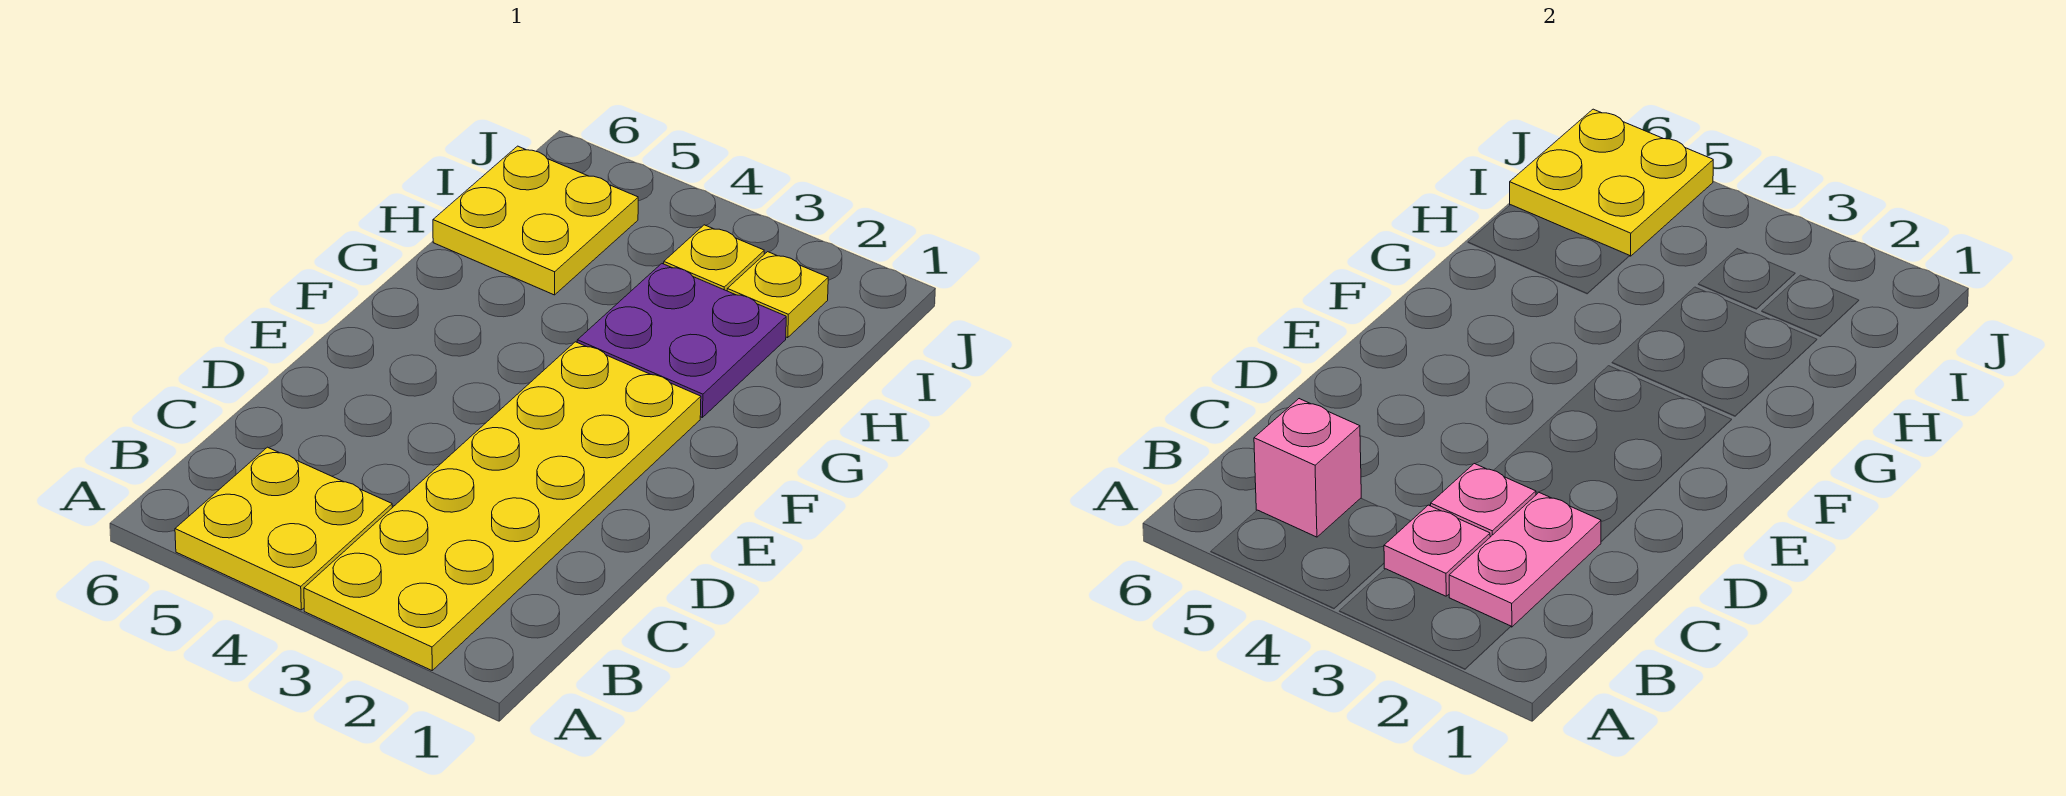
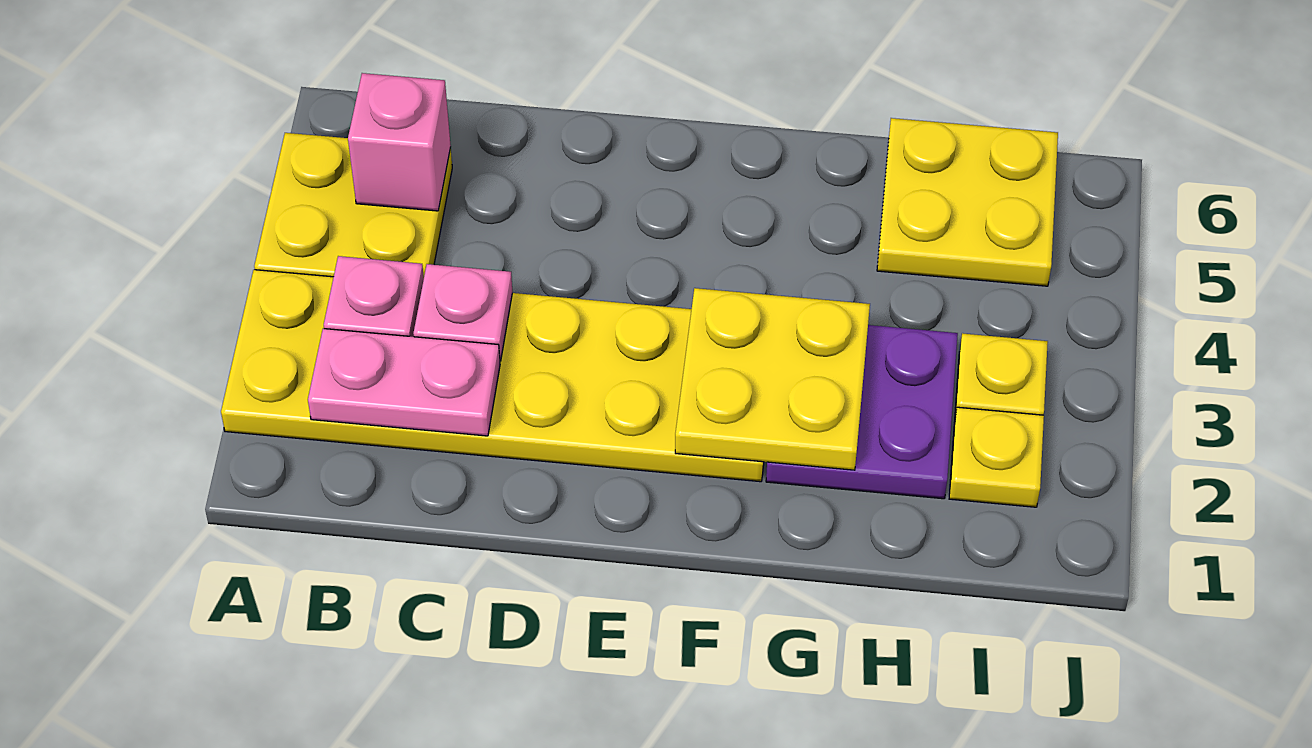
yellow plate I5:J6 level 2 -> yellow plate F2:G3 level 2

